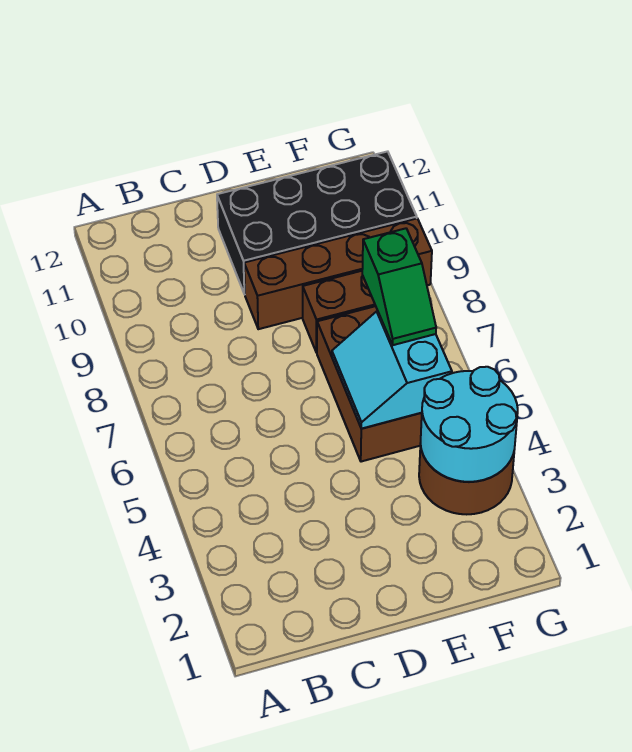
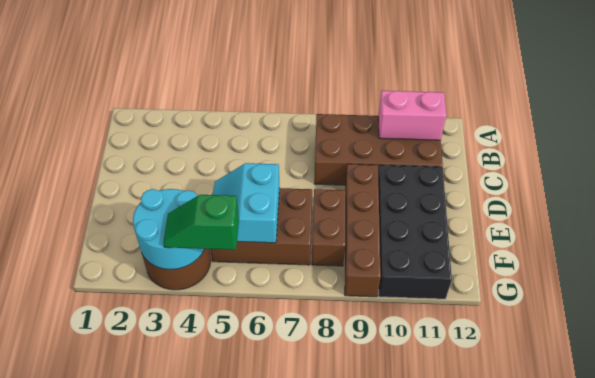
none -> brown brick B8:C11 level 1
none -> pink brick B10:B11 level 2
cyan slope E5:F6 level 2 top F -> cyan slope E5:F6 level 2 top 6
green slope F6:F7 level 3 top 7 -> green slope G4:G5 level 3 top 5

